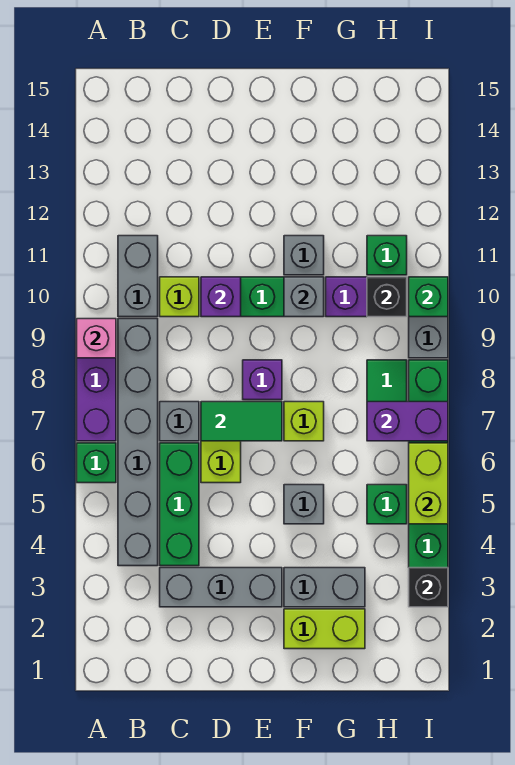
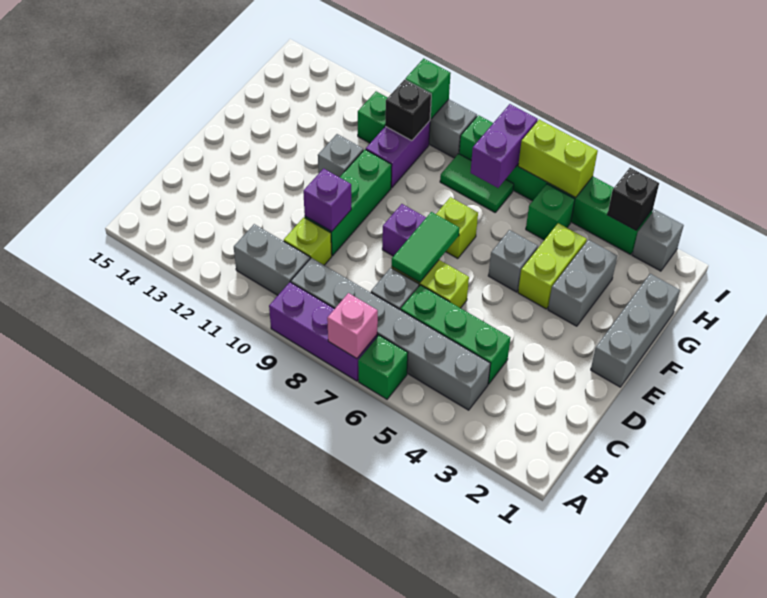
pink brick A9 level 2 -> pink brick A7 level 2
grey brick C3:E3 level 1 -> grey brick E1:G1 level 1
lime brick F2:G2 level 1 -> lime brick F4:G4 level 1
grey brick F10 level 2 -> grey brick I2 level 1

